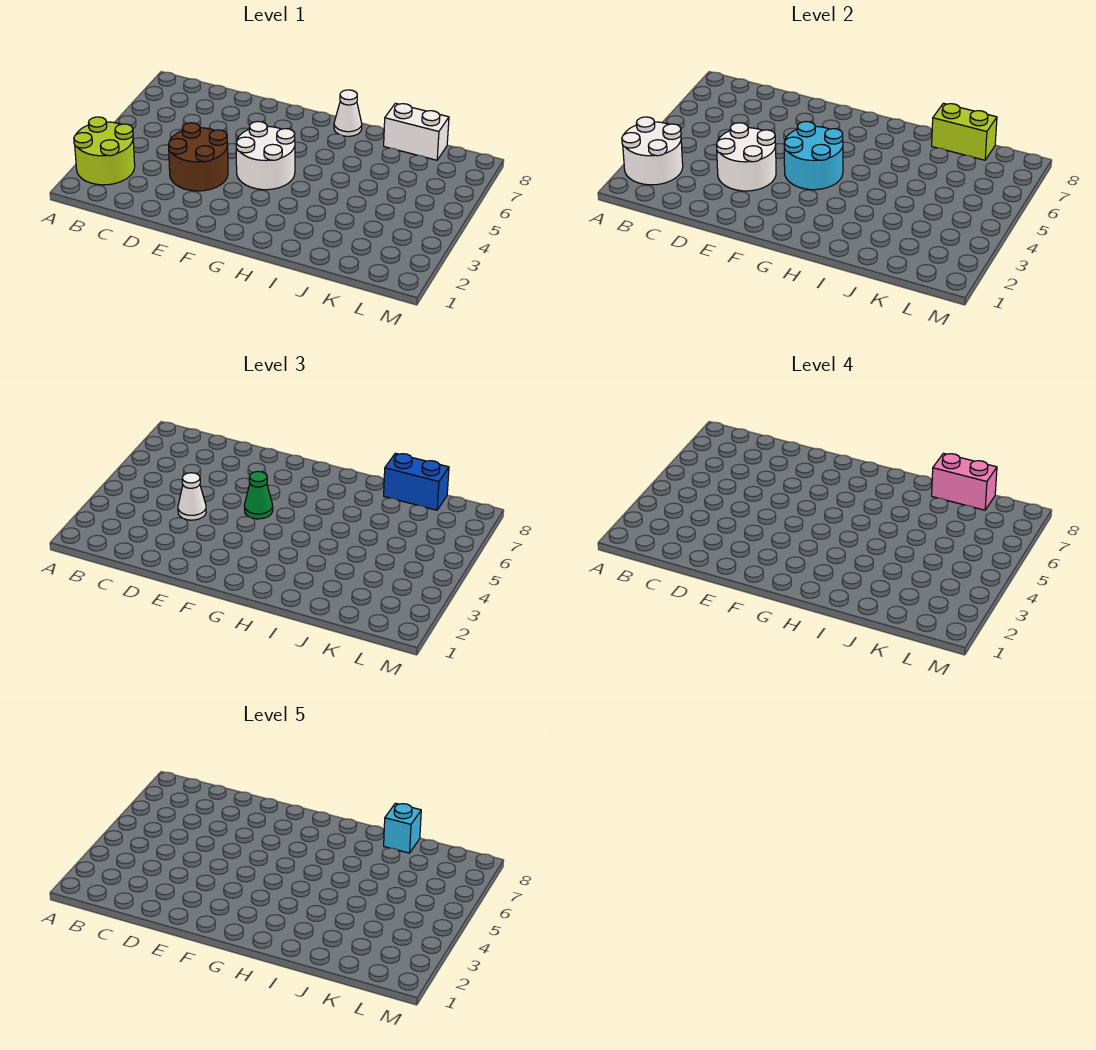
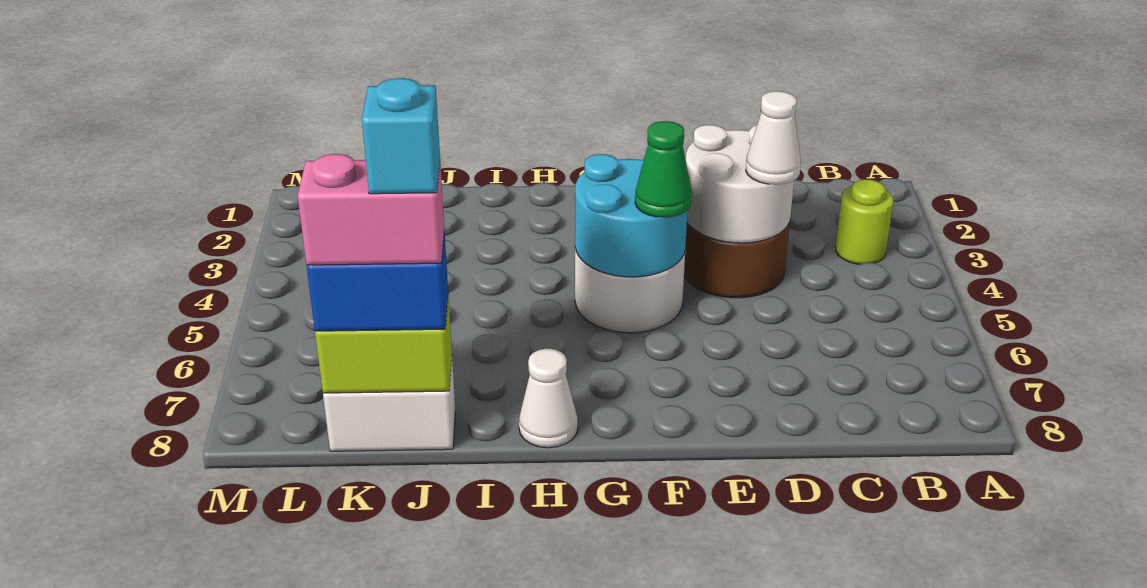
lime round brick A2:B3 level 1 -> lime round brick B3 level 1
white round brick A2:B3 level 2 -> none

